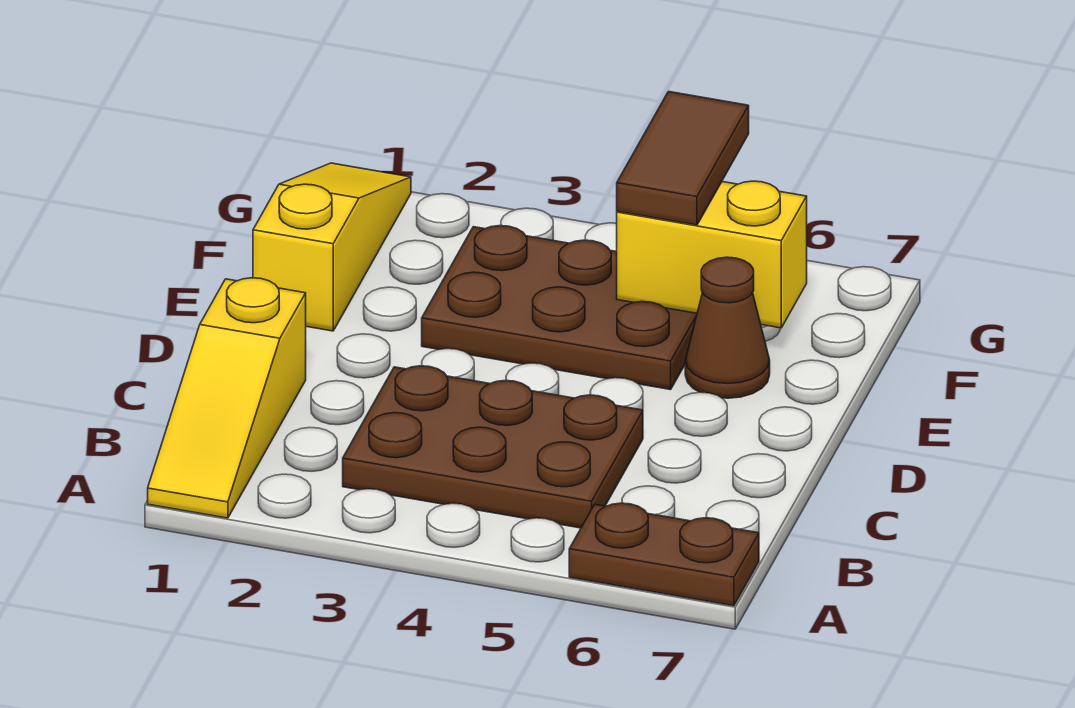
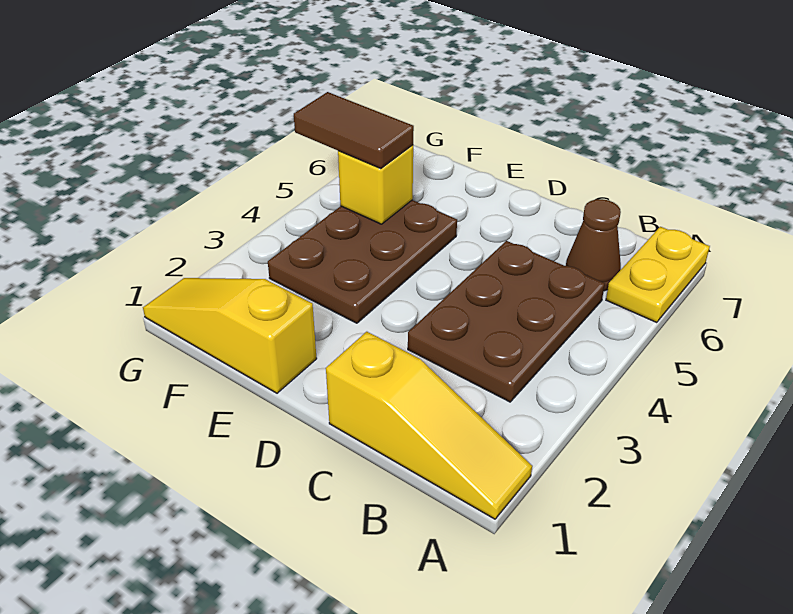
brown plate A6:A7 level 1 -> yellow plate A6:A7 level 1
brown cone E6 level 1 -> brown cone B6 level 1
yellow brick F5:F6 level 2 -> yellow brick F5 level 2

